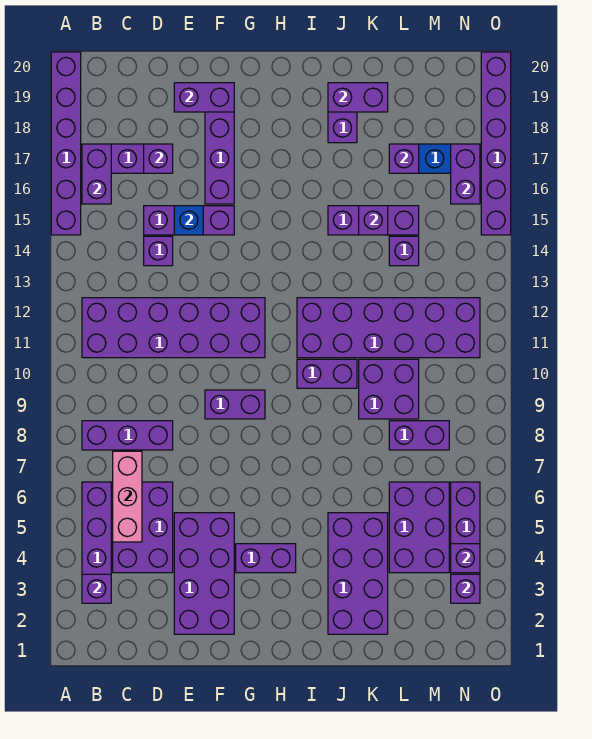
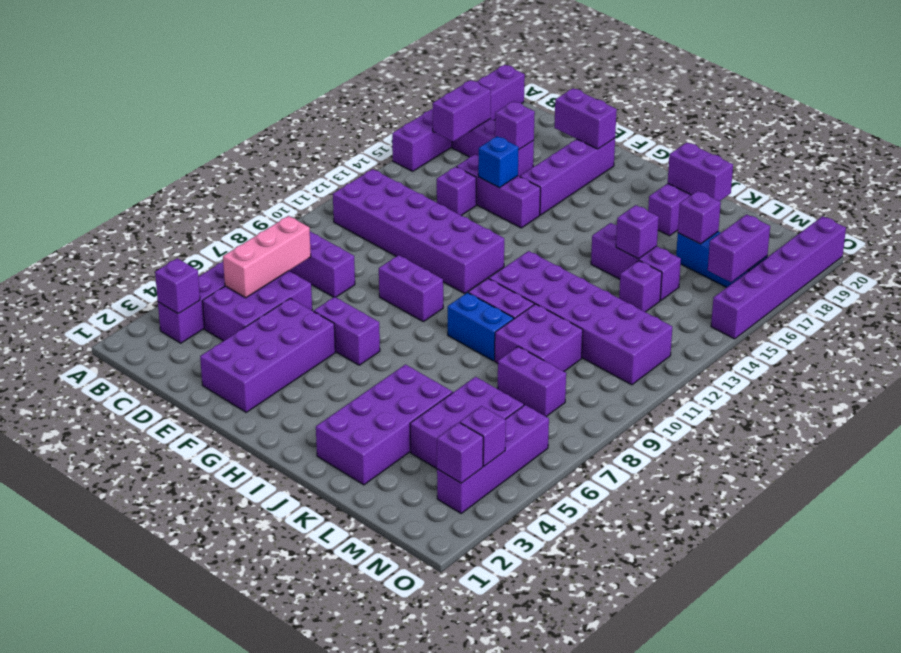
purple brick G4:H4 level 1 -> purple brick F6:G6 level 1
none -> blue brick I9:J9 level 1

